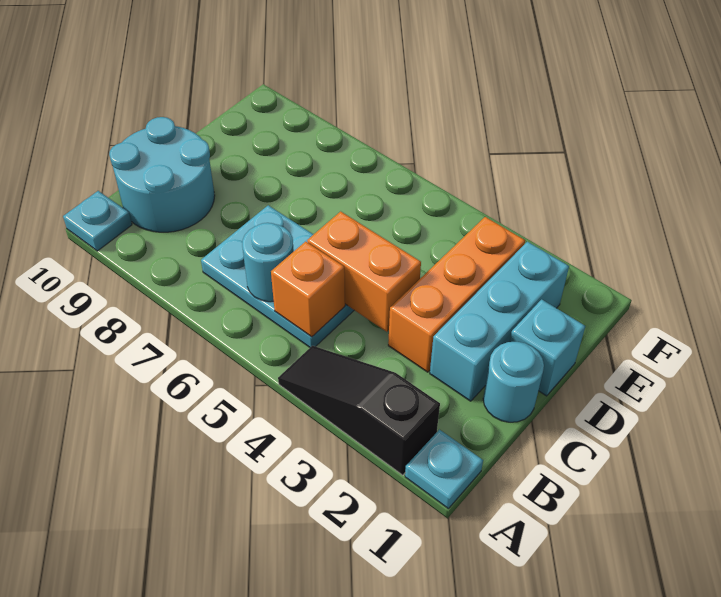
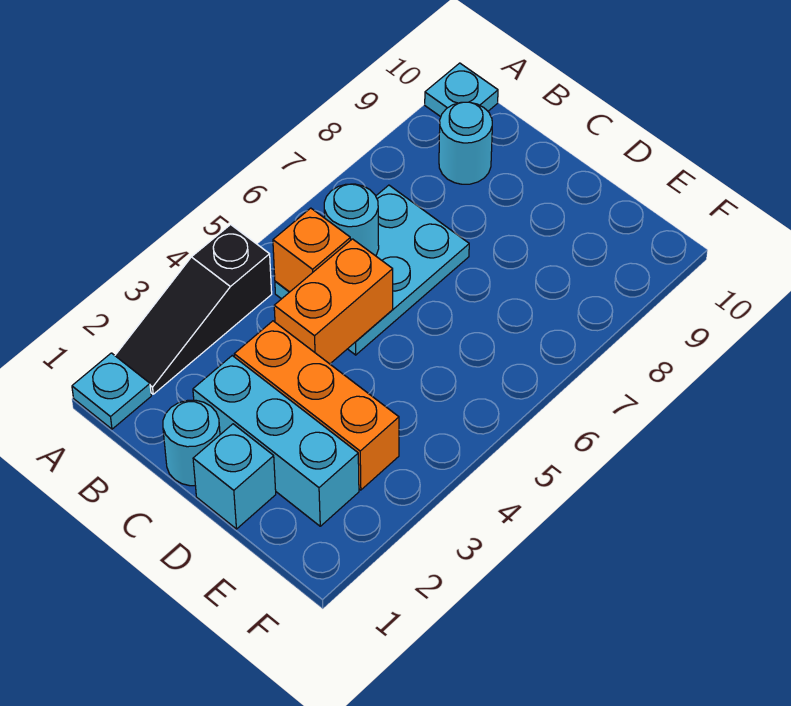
black slope A2:A4 level 1 top 2 -> black slope A2:A4 level 1 top 4
cyan round brick B9:C10 level 1 -> cyan round brick B9 level 1

